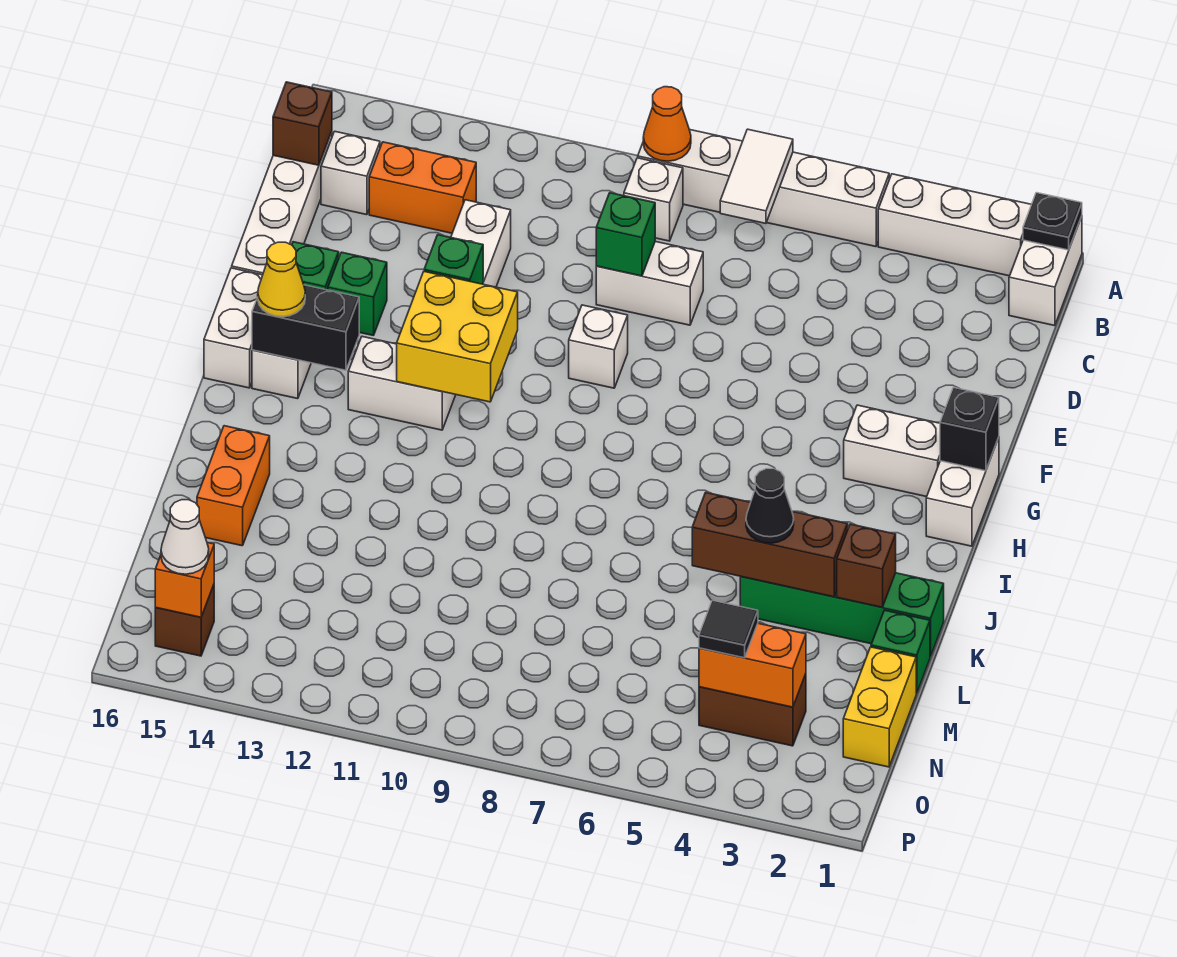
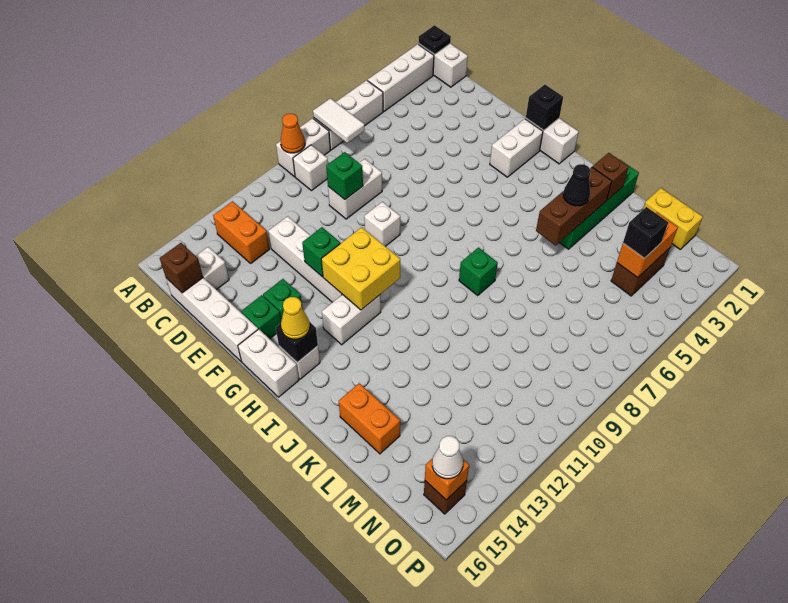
orange brick C13:C14 level 1 -> orange brick B13:C13 level 1
black brick H14:H15 level 2 -> black brick H15 level 2
green brick L1 level 1 -> green brick J8 level 1
black tile N4 level 3 -> black brick N4 level 3

